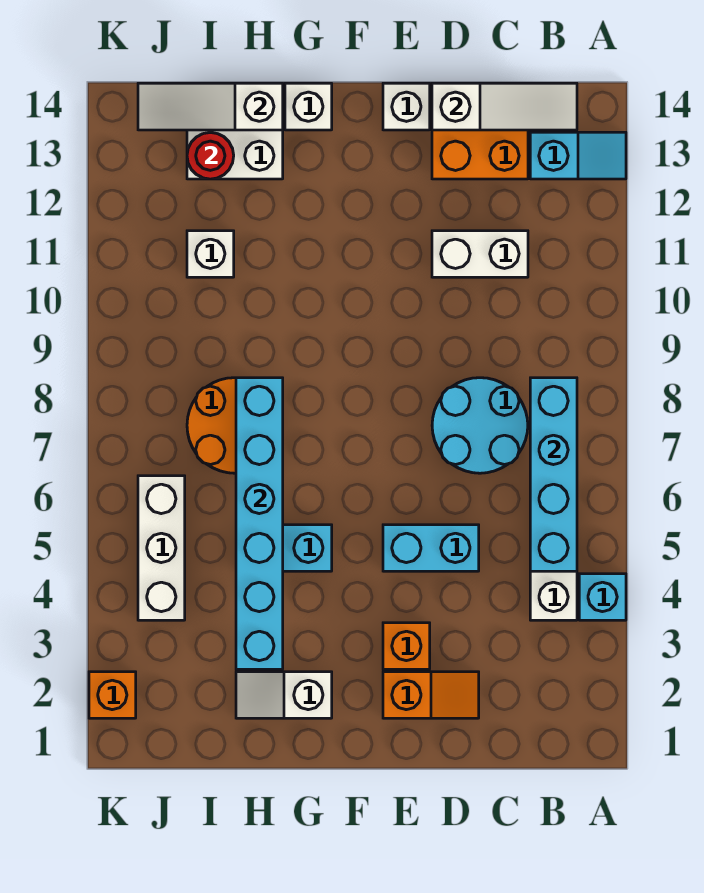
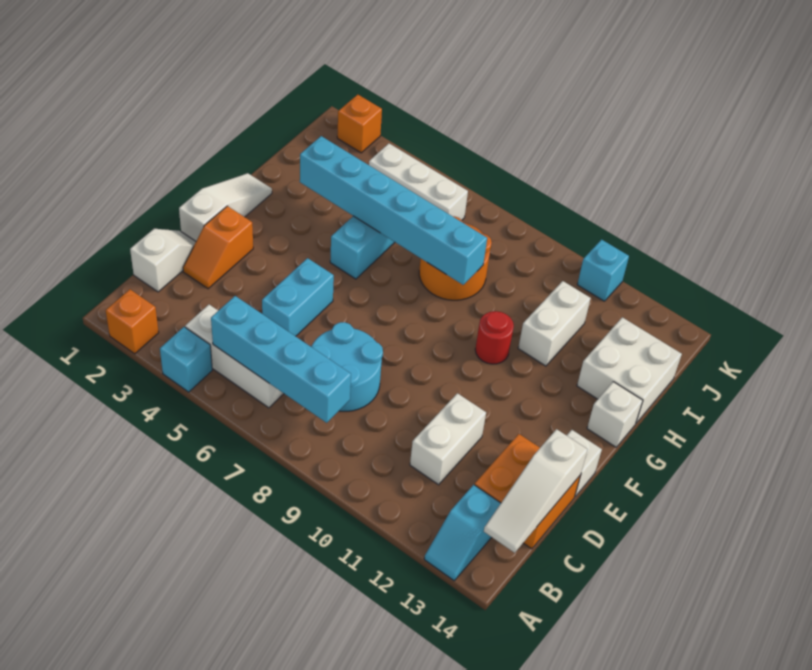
orange brick E3 level 1 -> orange brick A2 level 1
white slope G2:H2 level 1 top G -> white slope C1:D1 level 1 top C
white slope H14:J14 level 2 top H -> white slope E1:G1 level 1 top E
white brick I11 level 1 -> white brick H11:I11 level 1
red round brick I13 level 2 -> red round brick G10 level 1
none -> cyan brick K11 level 1

